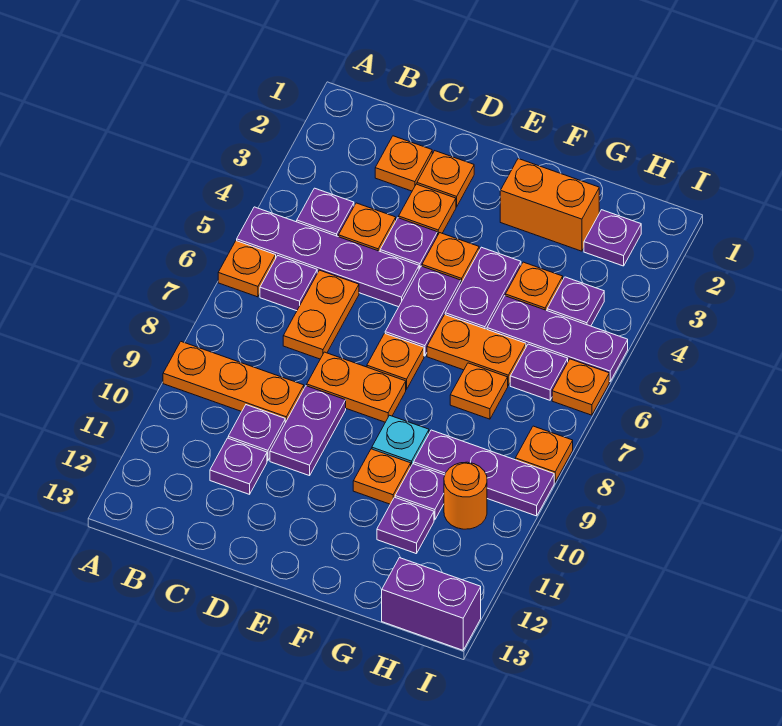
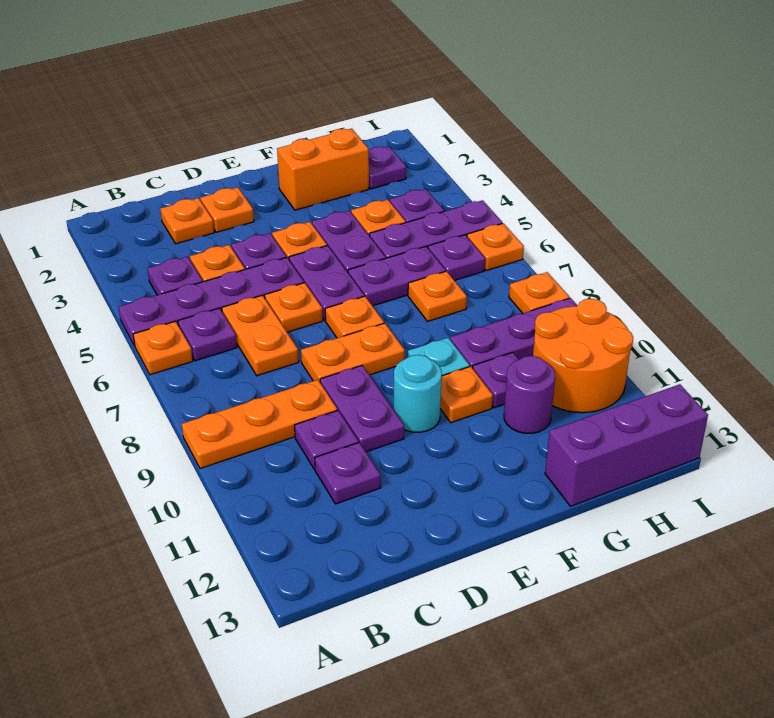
orange plate D3 level 1 -> orange plate D6 level 1
none -> cyan round brick E10 level 1
orange plate F6:G6 level 1 -> purple plate F6:G6 level 1
purple plate G11 level 1 -> purple round brick G11 level 1
orange round brick H10 level 1 -> orange round brick H10:I11 level 1
purple brick H13:I13 level 1 -> purple brick G13:I13 level 1

